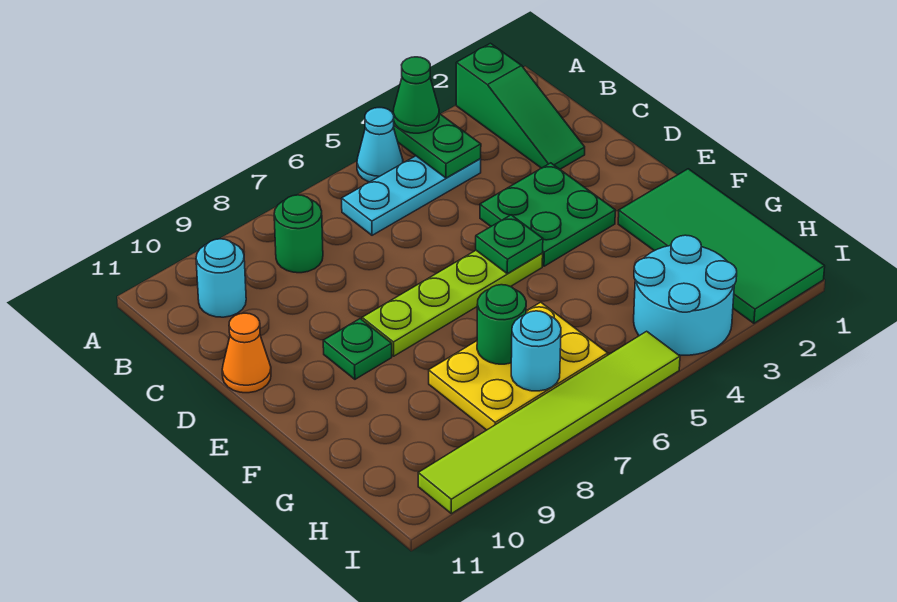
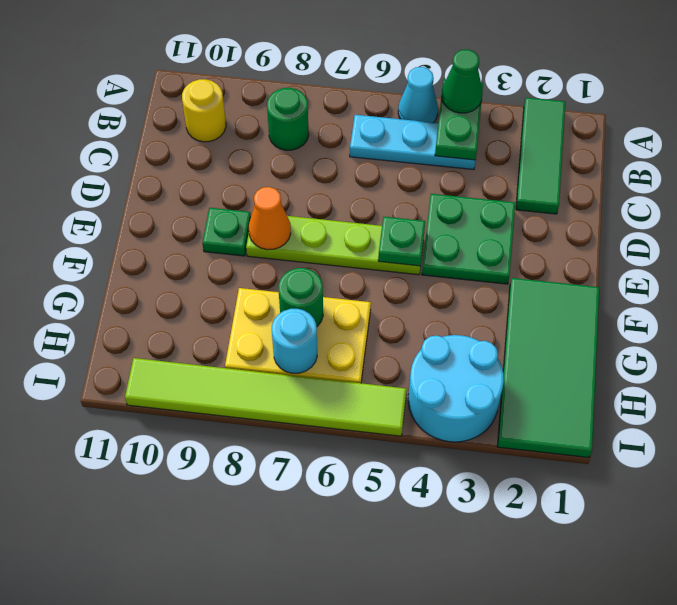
green slope A2:C2 level 1 top A -> green tile A2:C2 level 1
cyan round brick B10 level 1 -> yellow round brick B10 level 1
orange cone D11 level 1 -> orange cone E8 level 2

